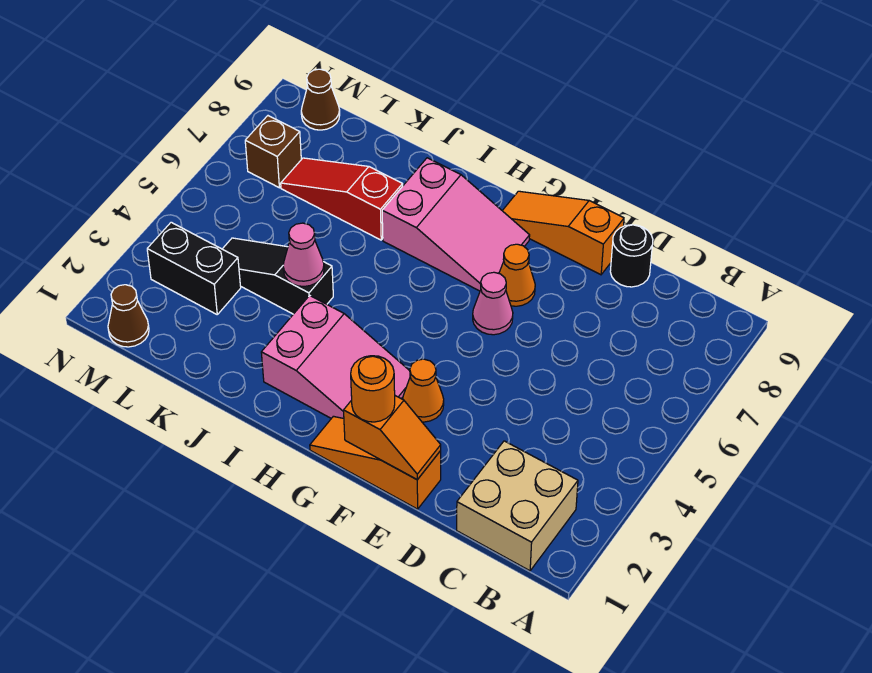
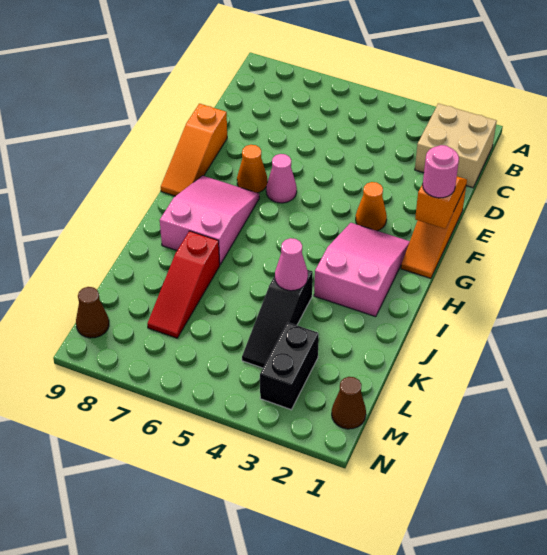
black round brick D9 level 1 -> none
orange round brick F1 level 3 -> pink round brick F1 level 3
brown brick M7 level 1 -> none

